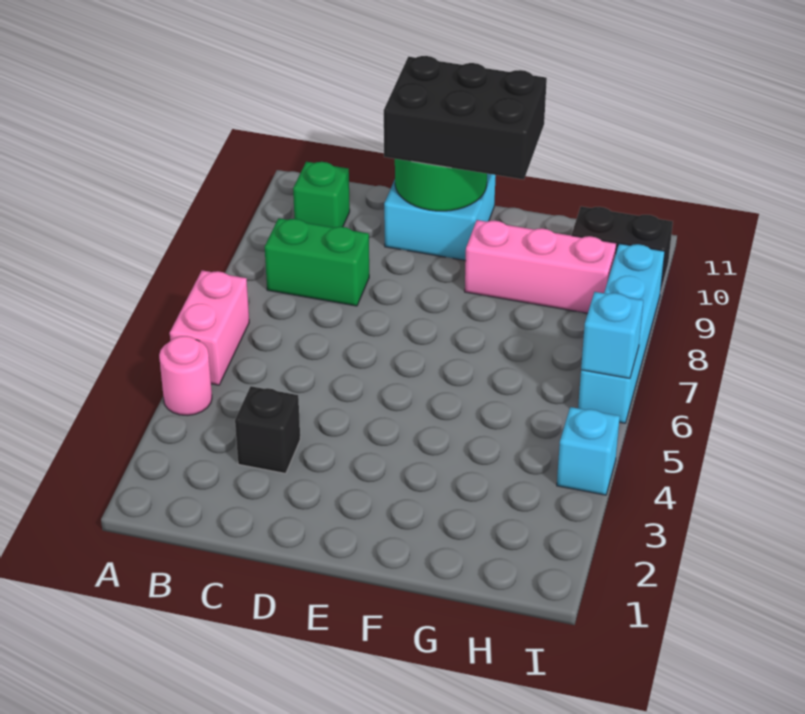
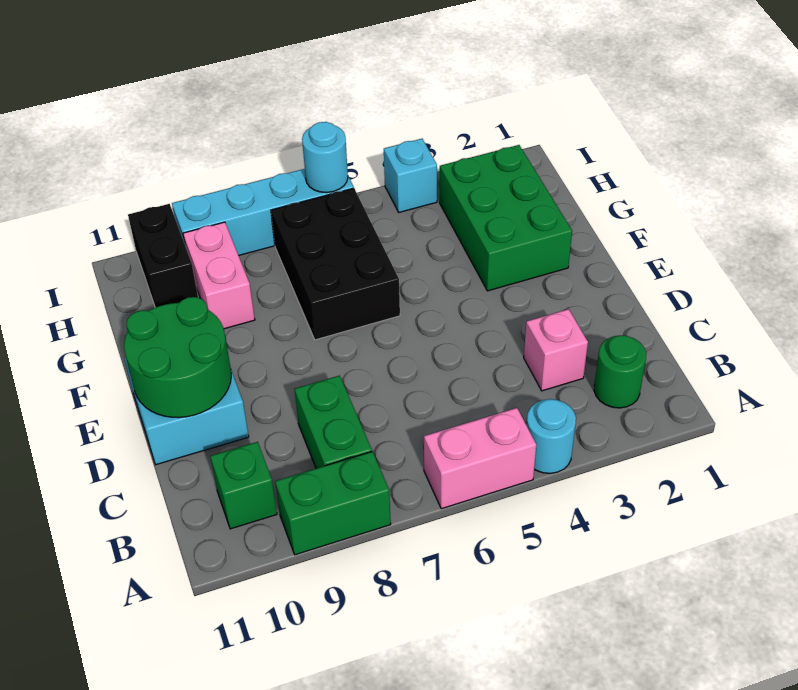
pink round brick A4 level 1 -> cyan round brick A4 level 1
none -> green brick A8:A9 level 1
none -> green round brick B2 level 1
black brick C3 level 1 -> pink brick C3 level 1
black brick D10:F11 level 3 -> black brick F6:H7 level 1
none -> green brick F2:H3 level 1
pink brick F9:H9 level 1 -> pink brick G9:H9 level 1
cyan brick I6 level 2 -> cyan round brick I6 level 2

